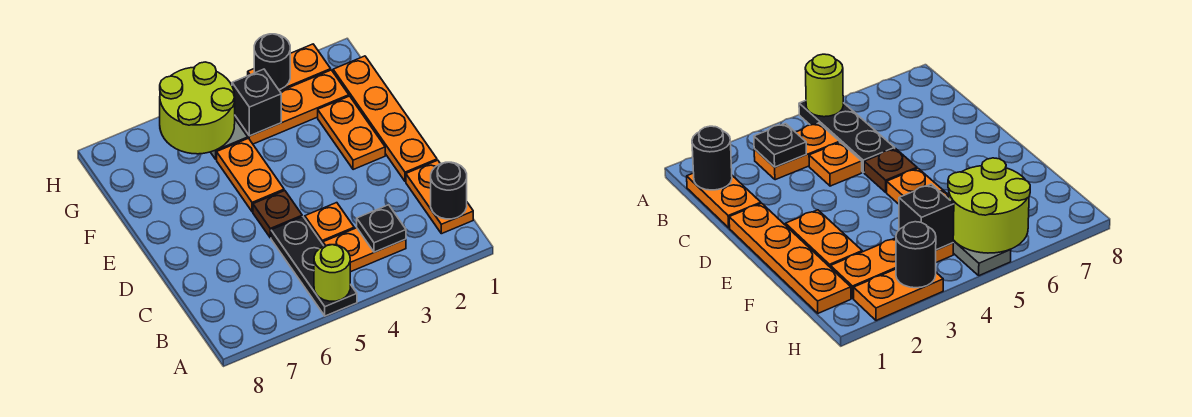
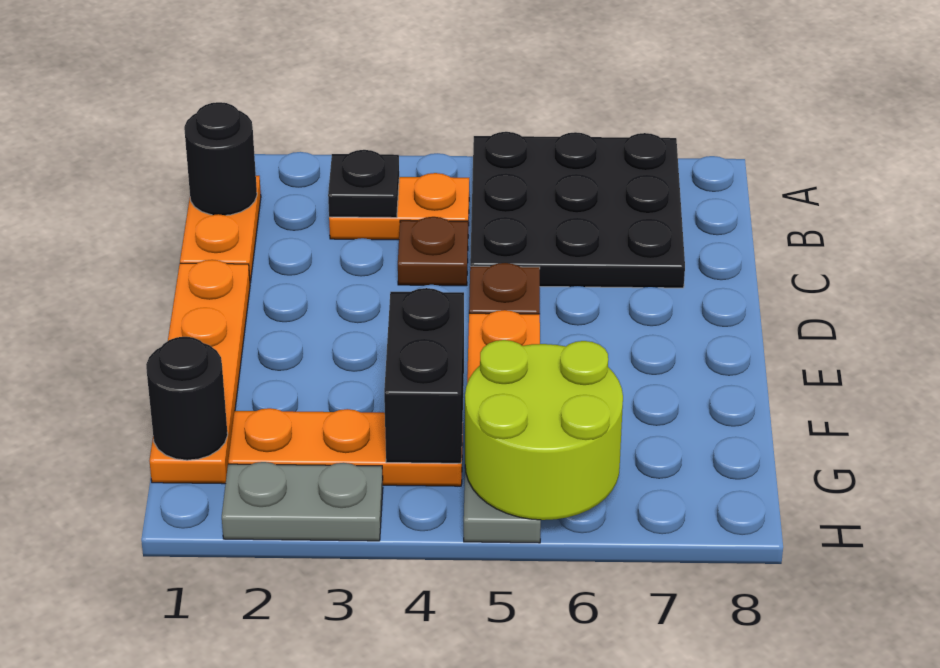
black plate A5:C5 level 1 -> black plate A5:C7 level 1
lime round brick A5 level 2 -> none
orange plate C4 level 1 -> brown plate C4 level 1
orange plate E2:F2 level 1 -> none
black brick G4 level 2 -> black brick F4:G4 level 2
orange plate H2:H3 level 1 -> grey plate H2:H3 level 1
black round brick H3 level 2 -> black round brick G1 level 2

